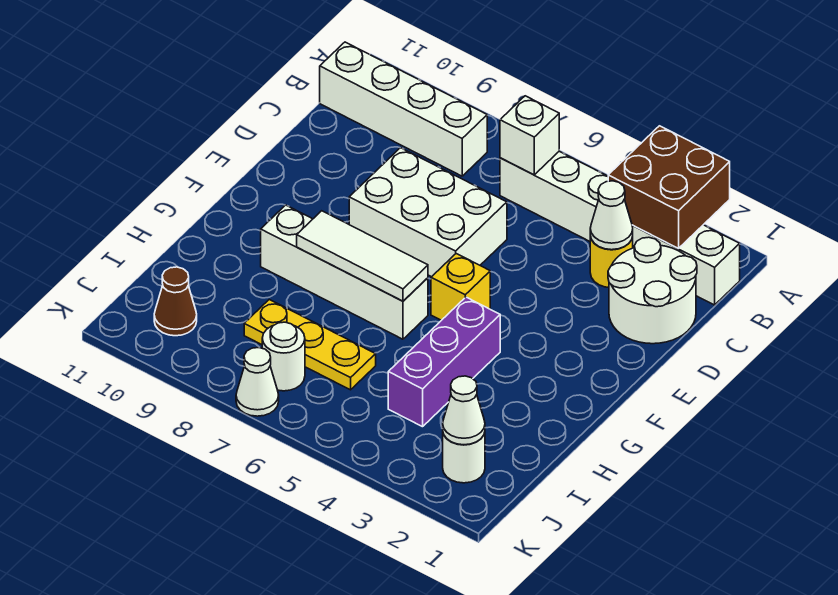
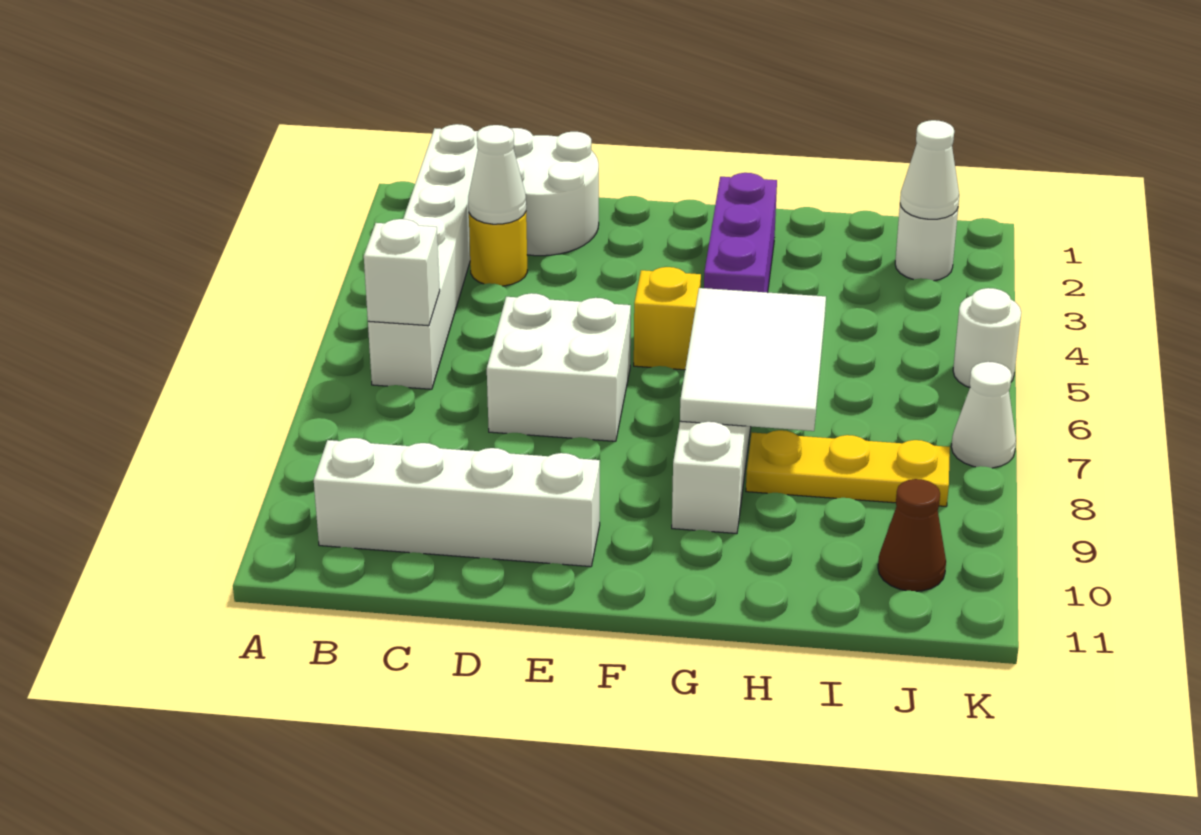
brown brick A2:B3 level 2 -> none
white brick B8:B11 level 1 -> white brick B10:E10 level 1
white brick D6:E8 level 1 -> white brick D6:E7 level 1
purple brick G4:I4 level 1 -> purple brick G2:G4 level 1
white tile G6:G8 level 2 -> white tile G6:H8 level 2
yellow plate I6:I8 level 1 -> yellow plate H8:J8 level 1
white round brick J7 level 1 -> white round brick K5 level 1

